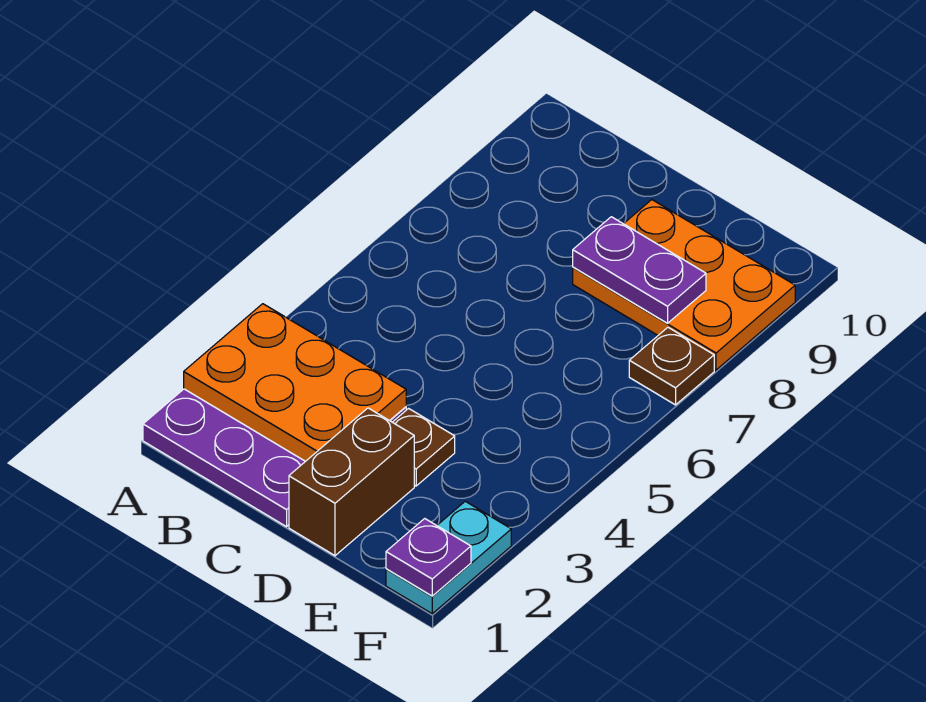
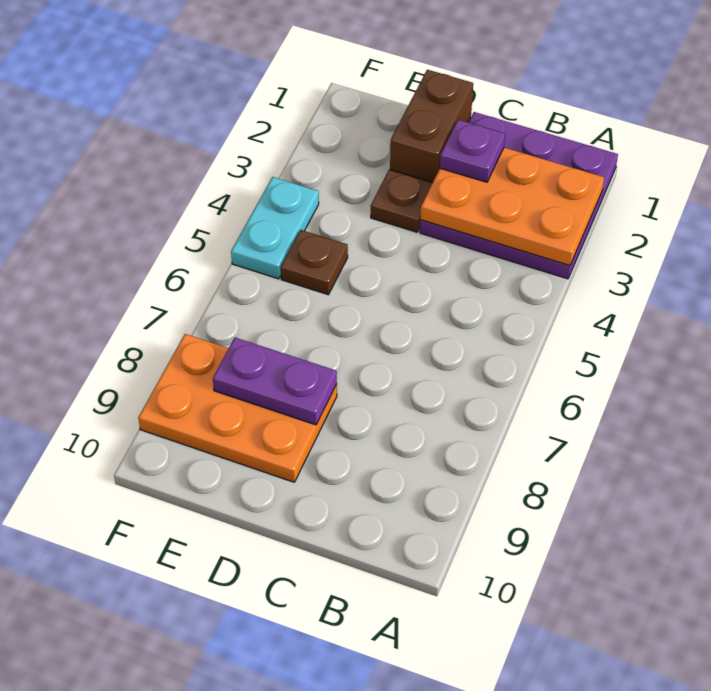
cyan plate F1:F2 level 1 -> cyan plate F4:F5 level 1
purple plate F1 level 2 -> purple plate C2 level 3
brown plate F7 level 1 -> brown plate E5 level 1

